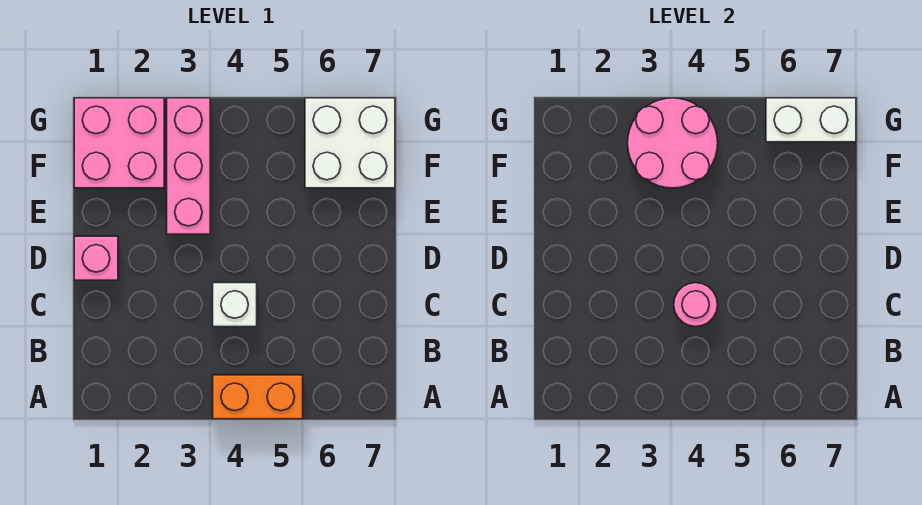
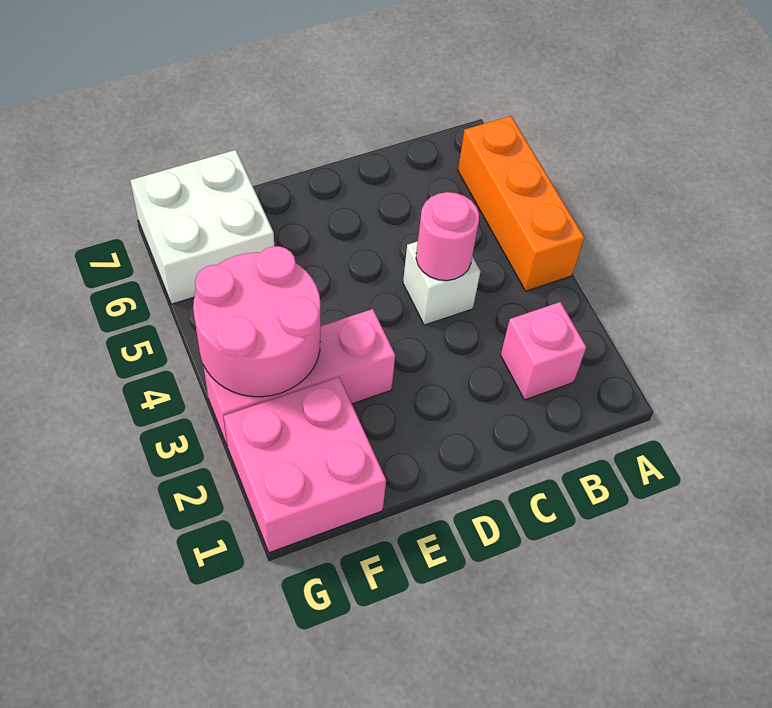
orange brick A4:A5 level 1 -> orange brick A4:A6 level 1
pink brick D1 level 1 -> pink brick B2 level 1
white brick G6:G7 level 2 -> none

